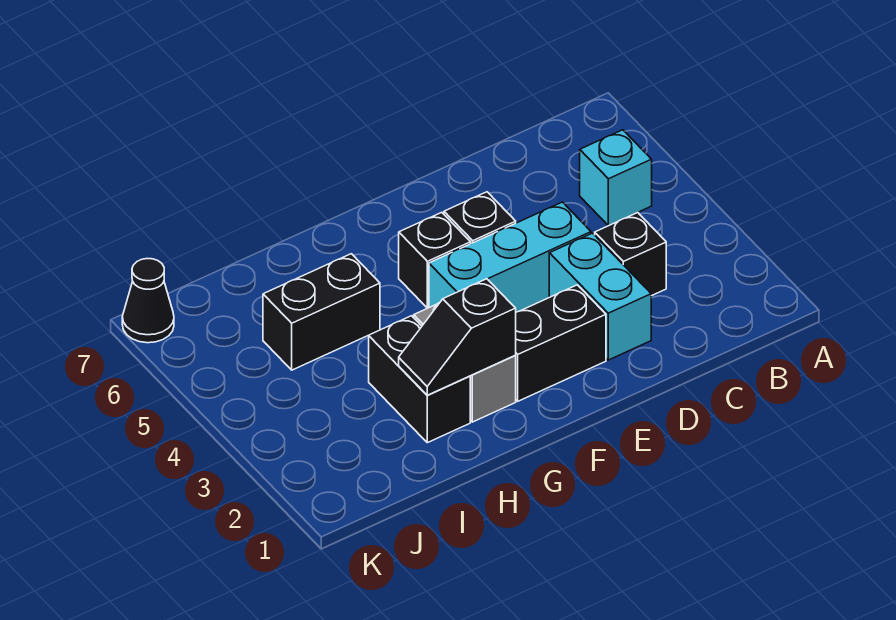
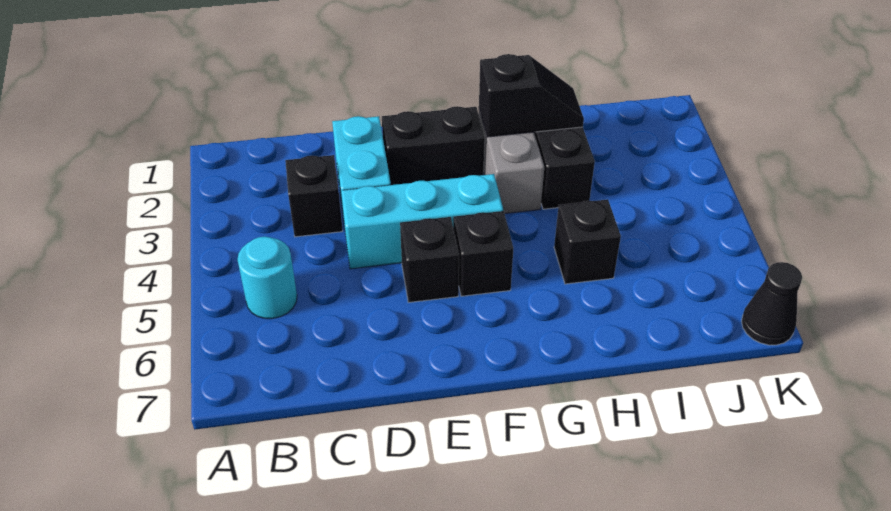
cyan brick B5 level 1 -> cyan round brick B5 level 1
black brick H5:I5 level 1 -> black brick H5 level 1

